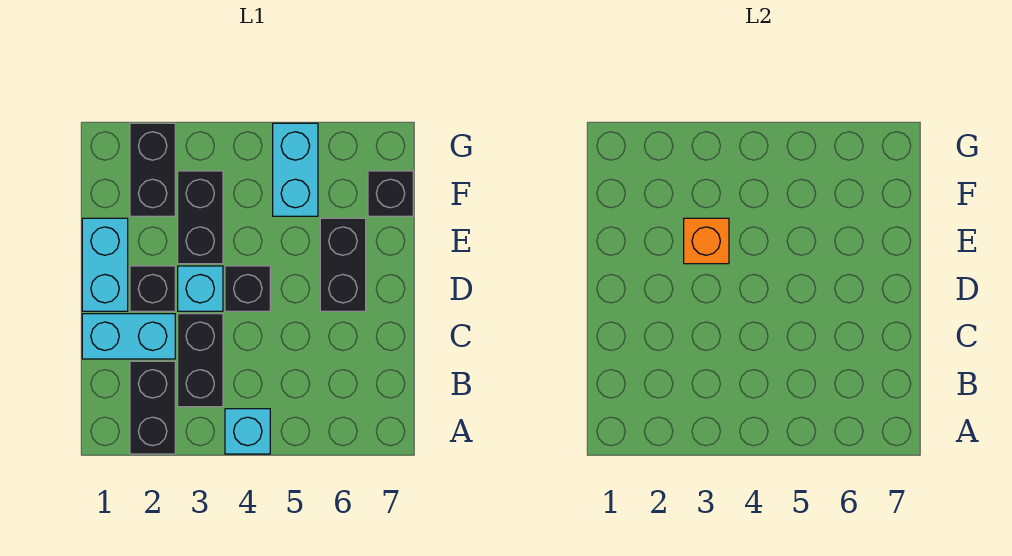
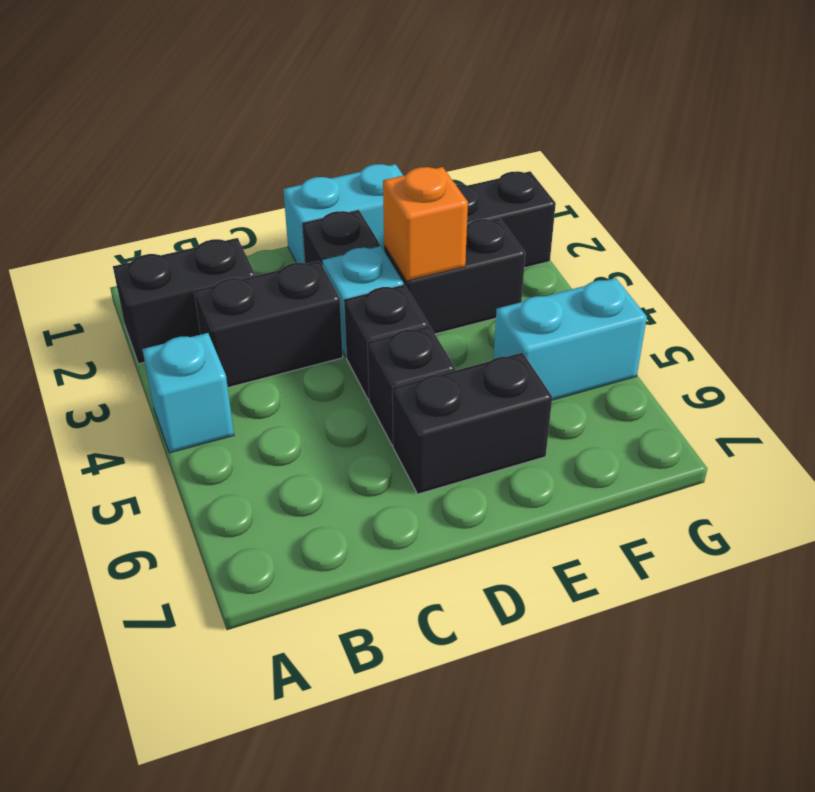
cyan brick C1:C2 level 1 -> none
black brick F7 level 1 -> black brick D5 level 1

